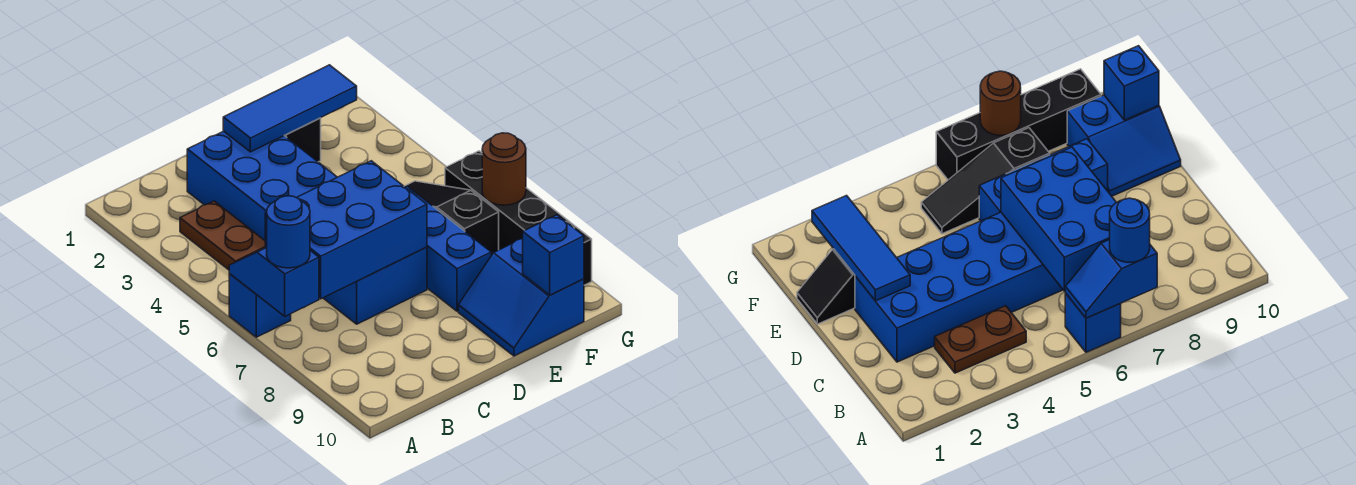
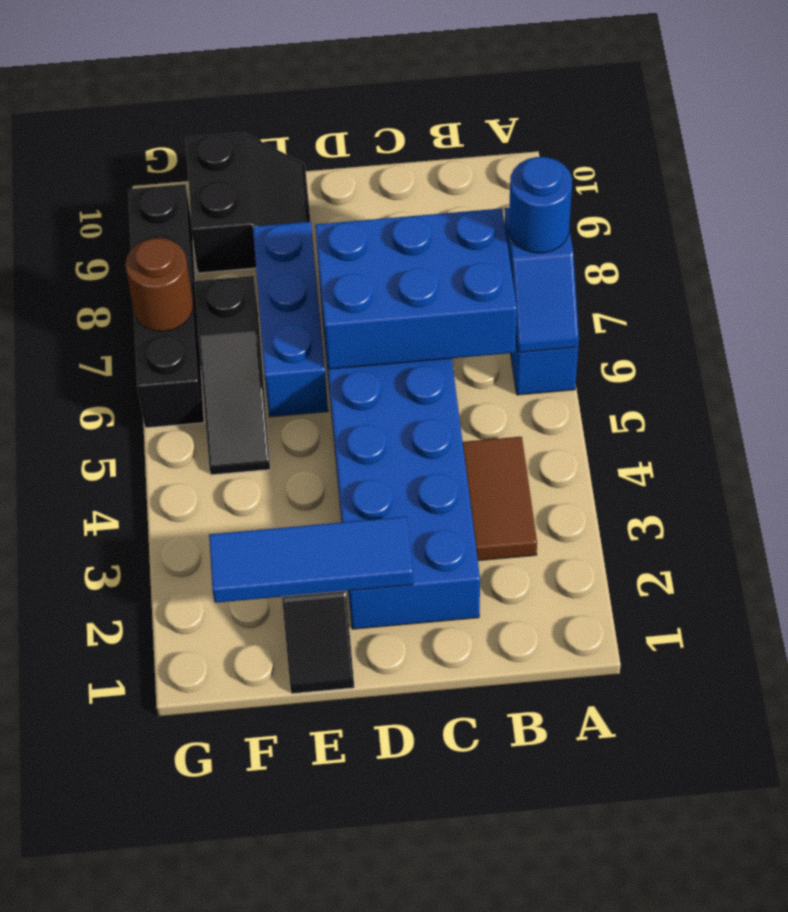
brown plate B3:B4 level 1 -> brown tile B3:B4 level 1
blue slope E9:F10 level 1 top F -> black slope E9:F10 level 1 top F
blue brick F10 level 2 -> none

